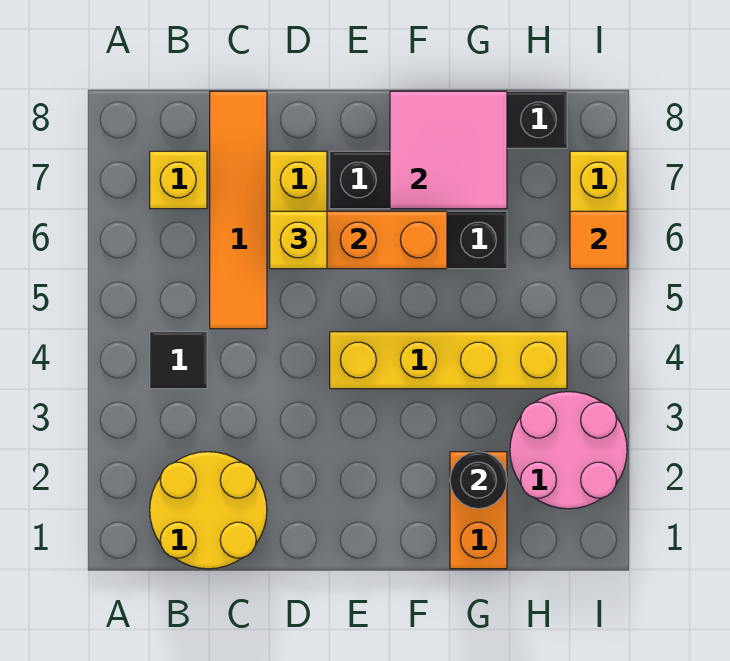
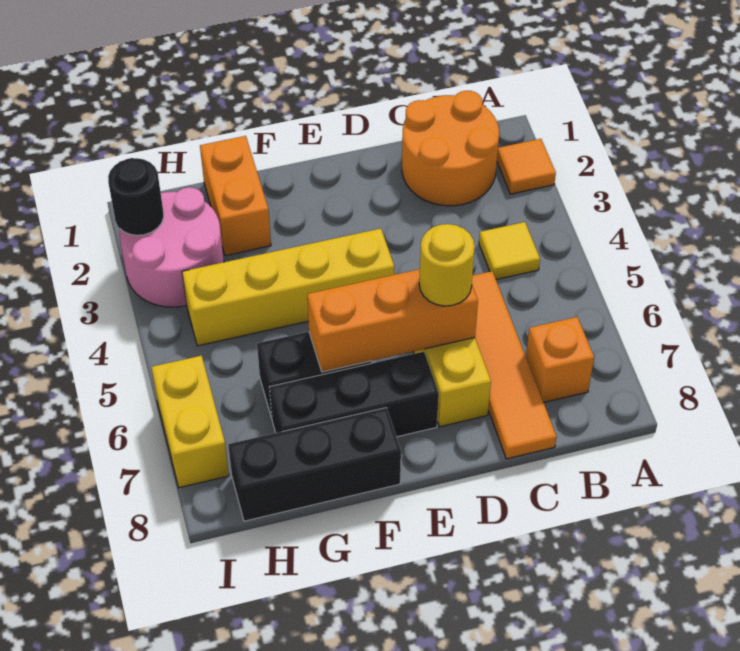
yellow round brick B1:C2 level 1 -> orange round brick B1:C2 level 1
black tile B4 level 1 -> yellow tile B4 level 1
yellow brick B7 level 1 -> orange brick B7 level 1
yellow brick D6 level 3 -> yellow round brick D6 level 3
pink tile F7:G8 level 2 -> none
black round brick G2 level 2 -> black round brick I2 level 2
orange tile I6 level 2 -> orange tile A2 level 1

